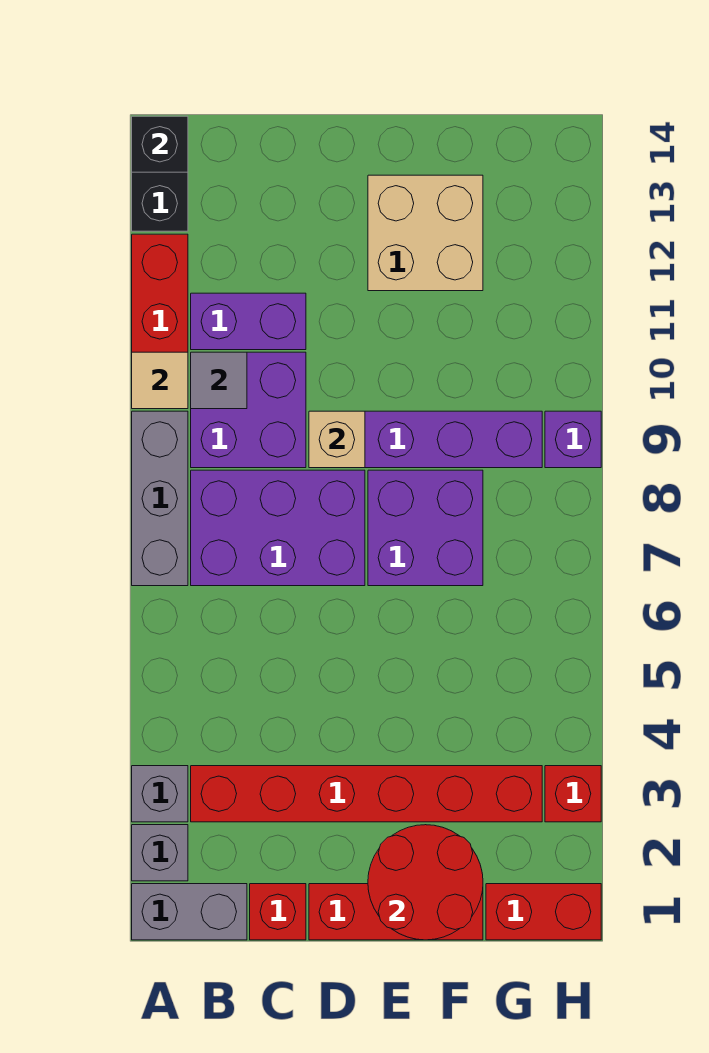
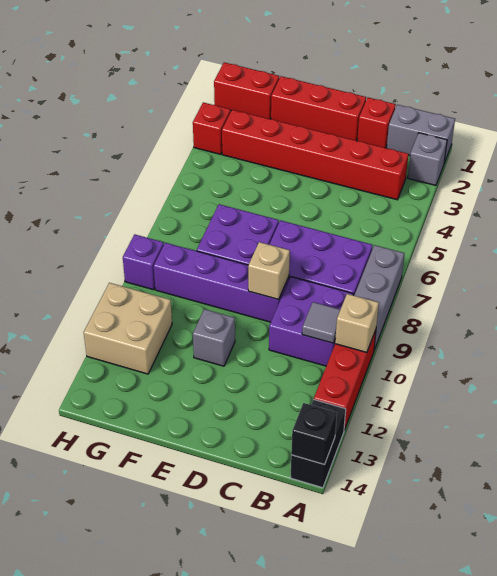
grey brick A3 level 1 -> grey brick E11 level 1
tan tile A10 level 2 -> tan brick A10 level 2
purple brick B11:C11 level 1 -> none
red round brick E1:F2 level 2 -> none
tan brick E12:F13 level 1 -> tan brick G11:H12 level 1

